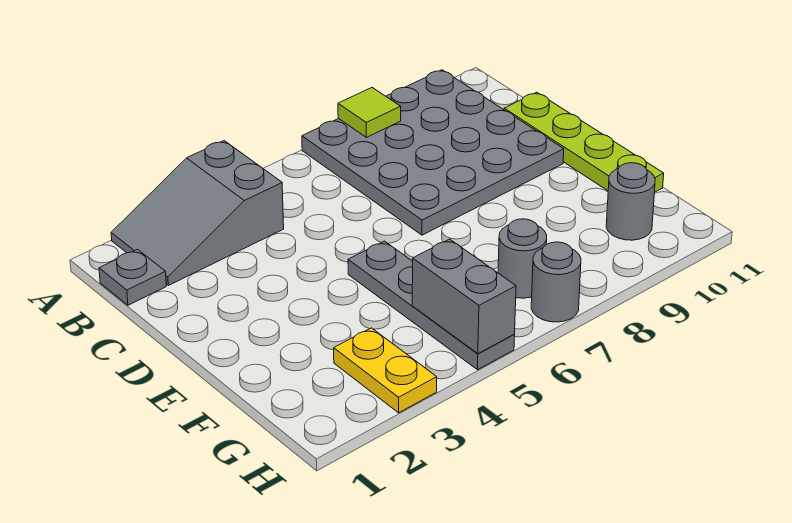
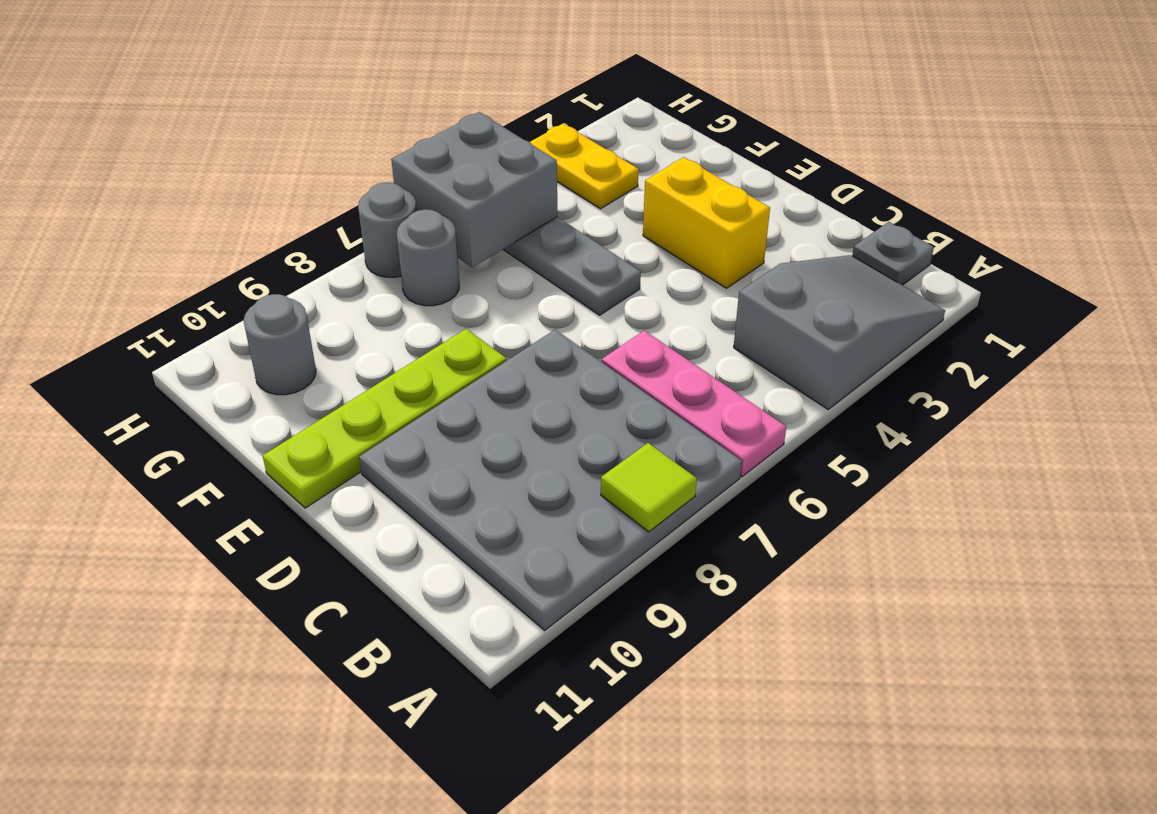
none -> pink plate A6:C6 level 1
lime plate C11:F11 level 1 -> lime plate E8:E11 level 1
none -> yellow brick D3:E3 level 1
grey brick G5:H5 level 2 -> grey brick G5:H6 level 2

